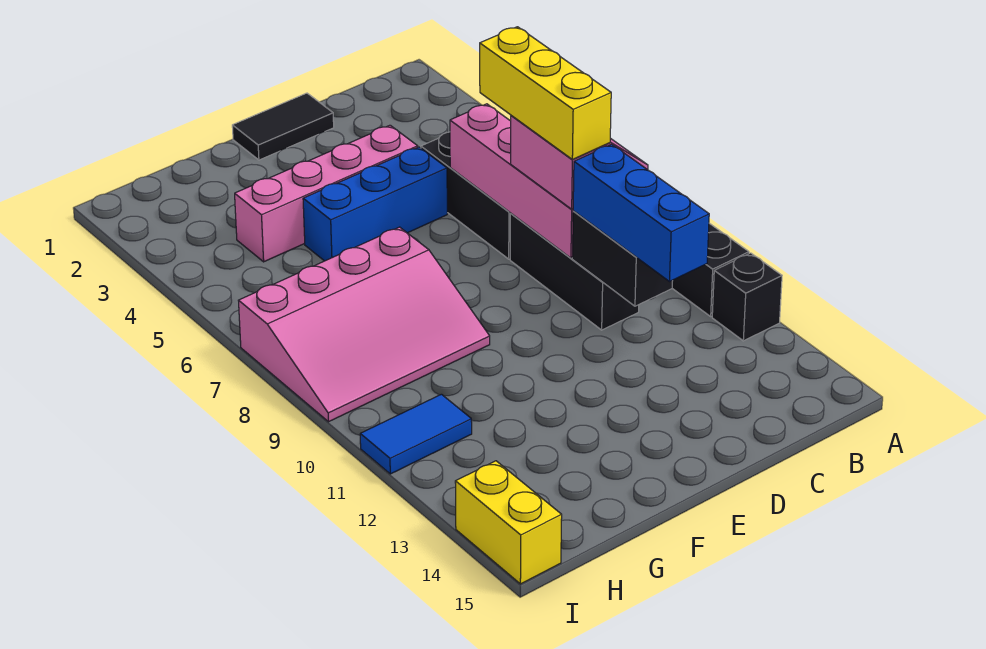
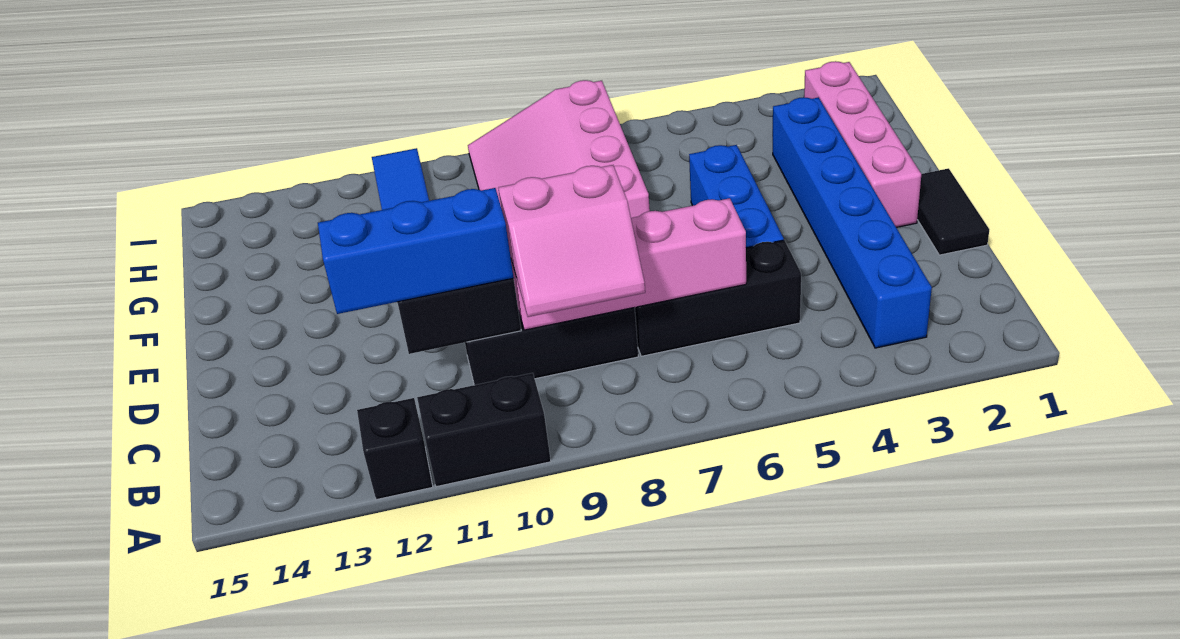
none -> blue brick B3:G3 level 1
yellow brick C7:C9 level 4 -> none
pink brick D4:G4 level 1 -> pink brick E2:H2 level 1
yellow brick I14:I15 level 1 -> none

